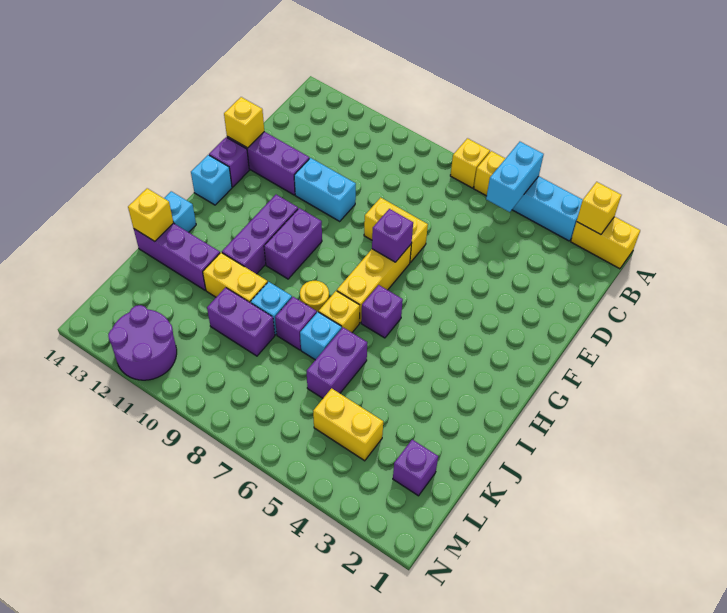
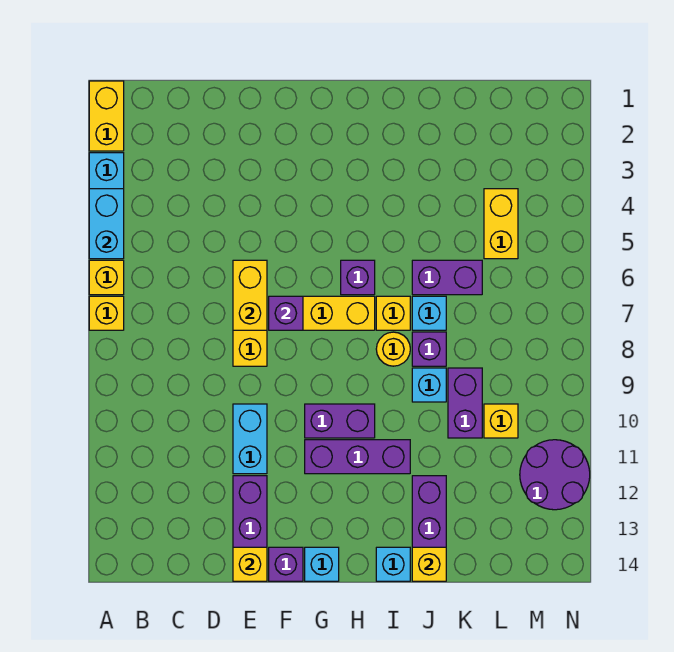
yellow brick A2 level 2 -> yellow brick L10 level 1
cyan brick A5:B5 level 2 -> cyan brick A4:A5 level 2
yellow brick J10:J11 level 1 -> yellow brick E6:E7 level 2
purple brick L2 level 1 -> none

